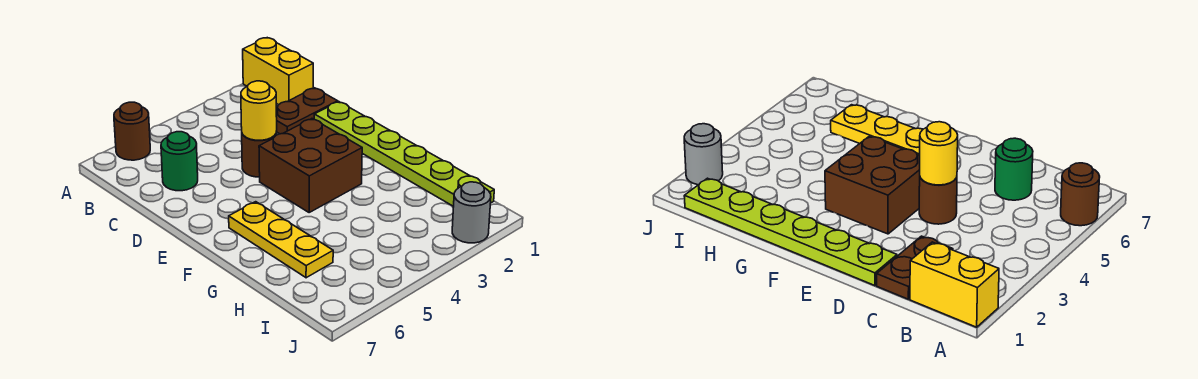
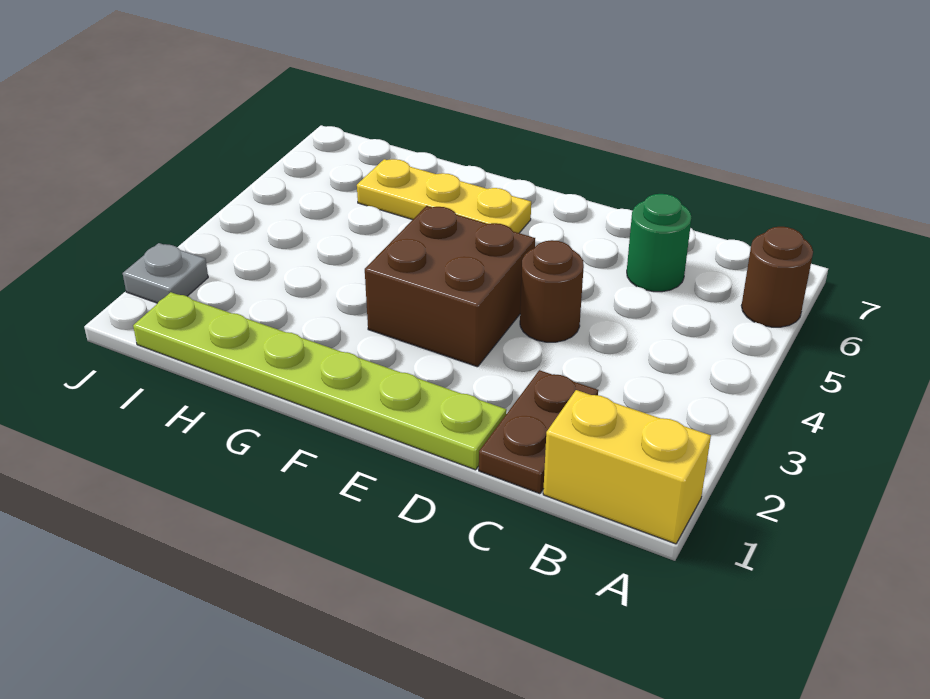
yellow round brick D4 level 2 -> none
grey round brick J2 level 1 -> grey plate J2 level 1

